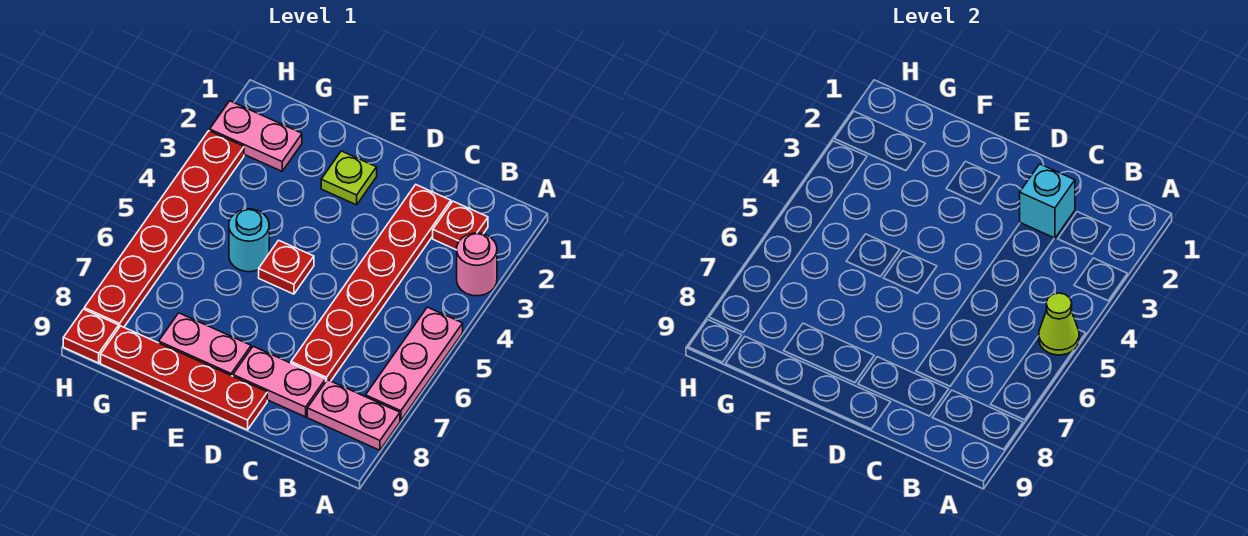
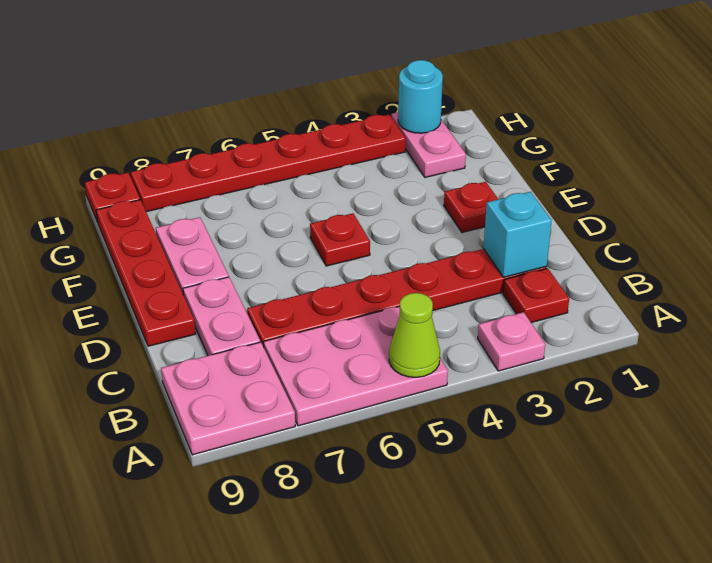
pink round brick A3 level 1 -> pink plate A3 level 1
pink plate A5:A7 level 1 -> pink plate A5:B7 level 1
pink plate A8:B8 level 1 -> pink plate A8:B9 level 1
lime plate E2 level 1 -> red plate E2 level 1
cyan round brick F5 level 1 -> cyan round brick H2 level 2

